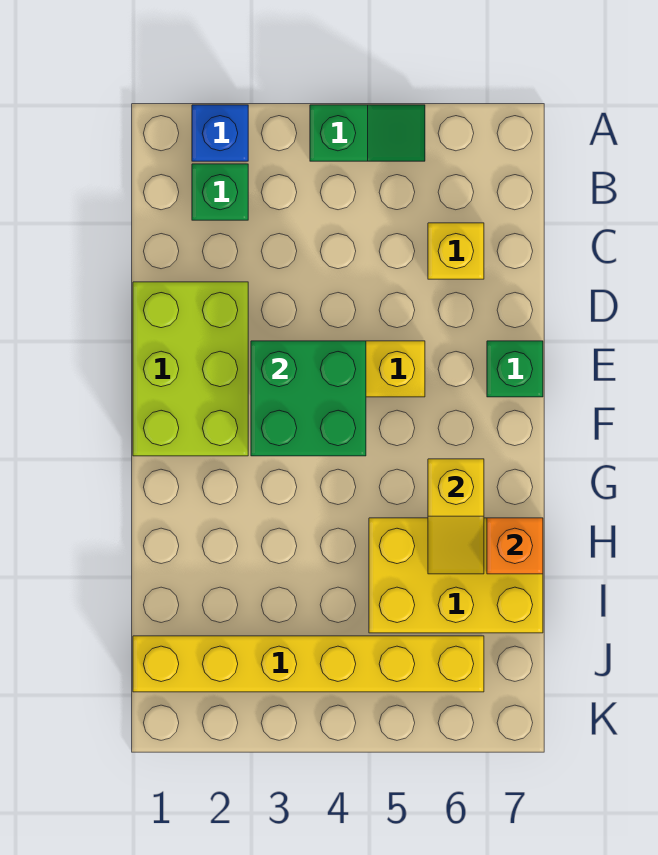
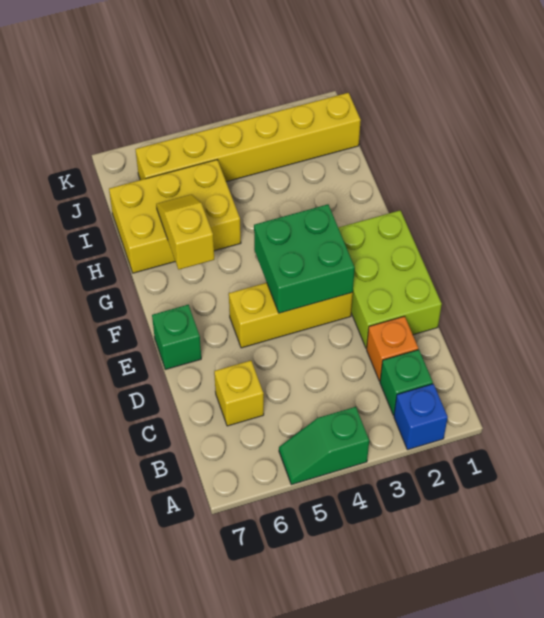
orange brick H7 level 2 -> orange brick C2 level 1

